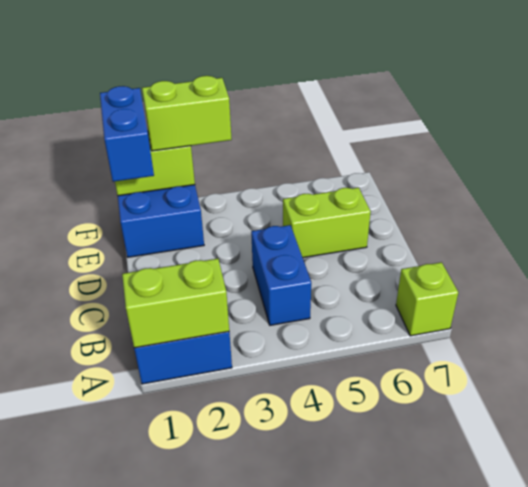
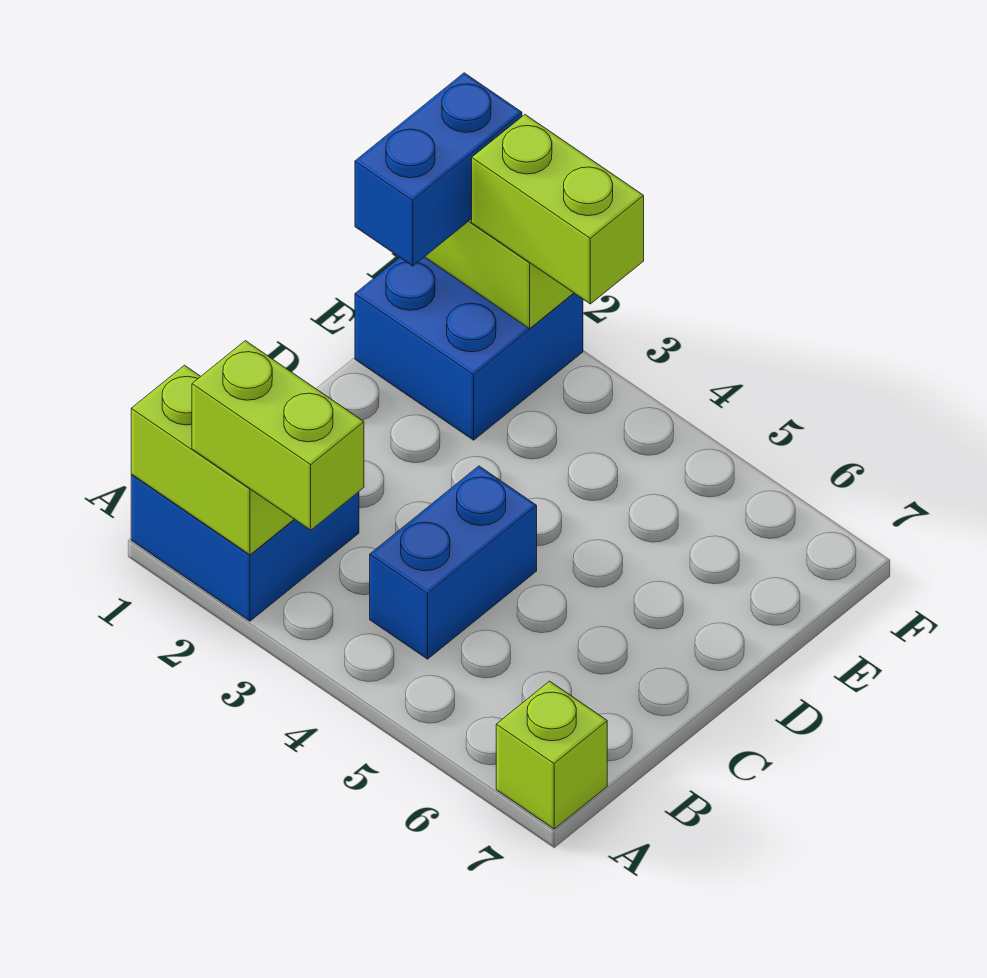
lime brick D5:D6 level 1 -> lime brick A2:A3 level 3

